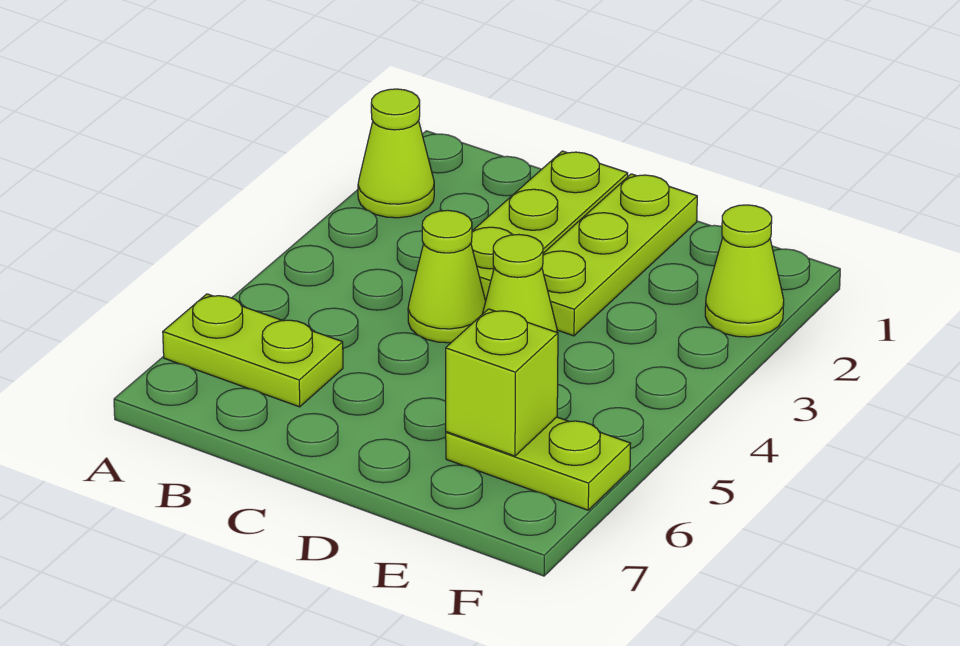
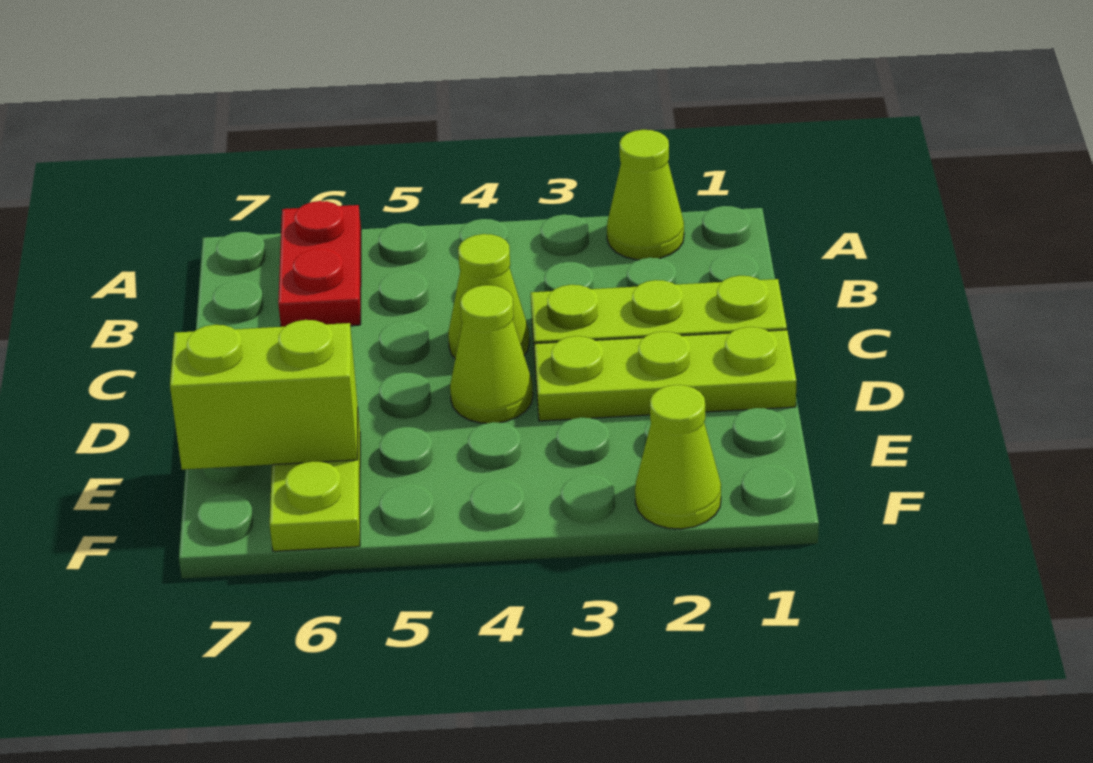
lime plate A6:B6 level 1 -> red plate A6:B6 level 1
lime brick E6 level 2 -> lime brick E6:E7 level 2

